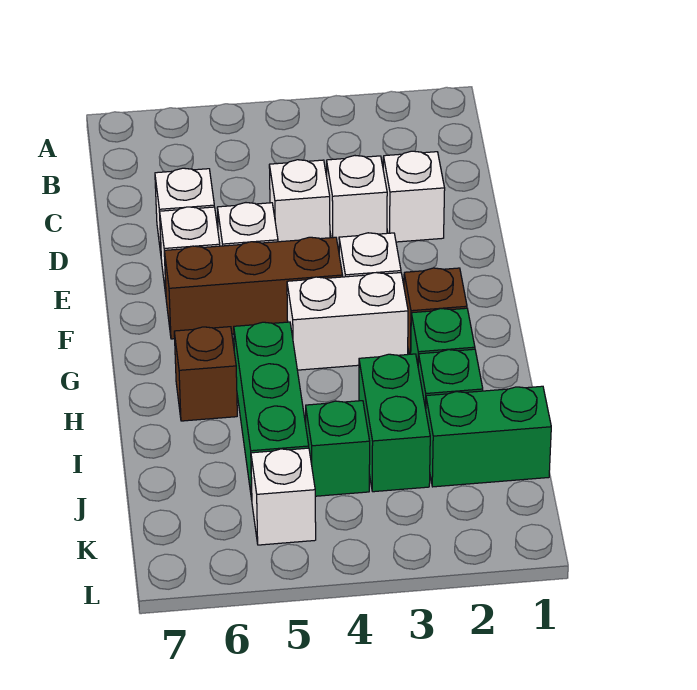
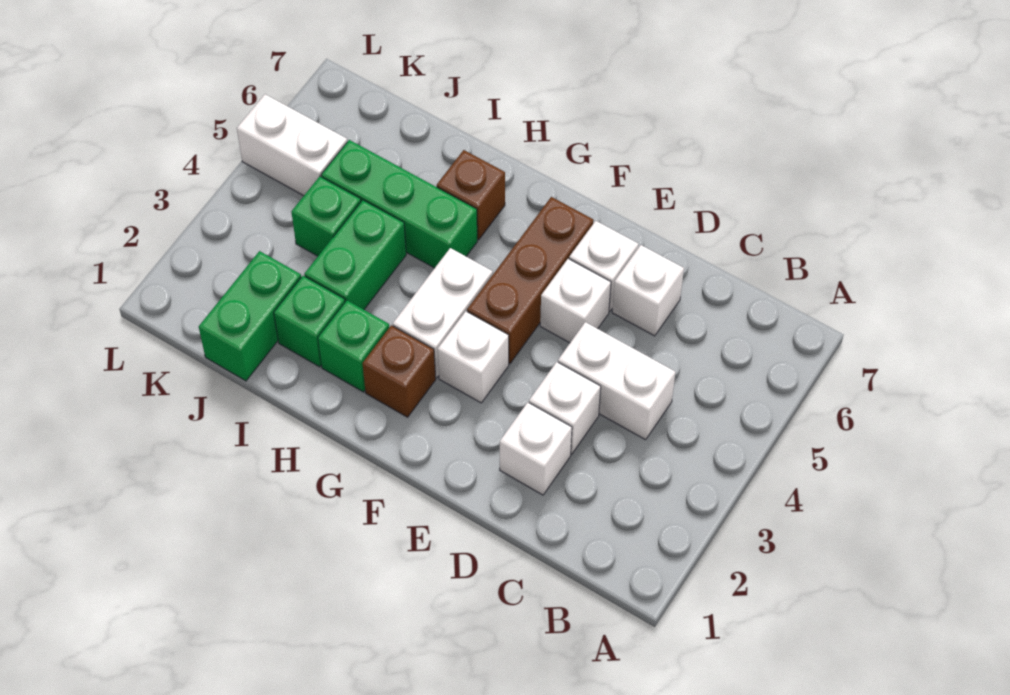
white brick D4 level 1 -> white brick C4:D4 level 1
green brick I3:J3 level 1 -> green brick I3:I4 level 1
white brick K5 level 1 -> white brick K5:L5 level 1

